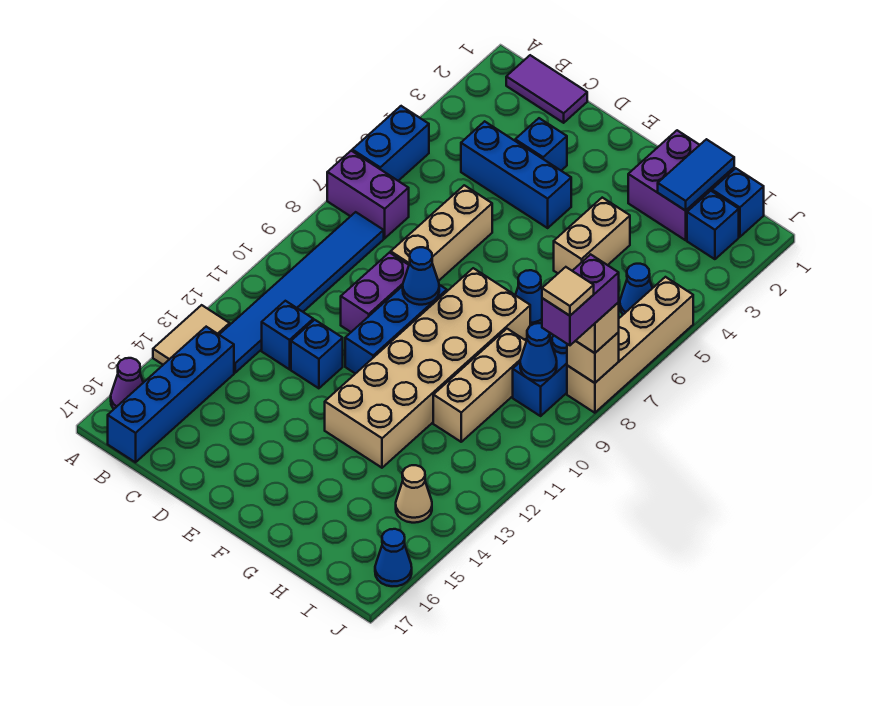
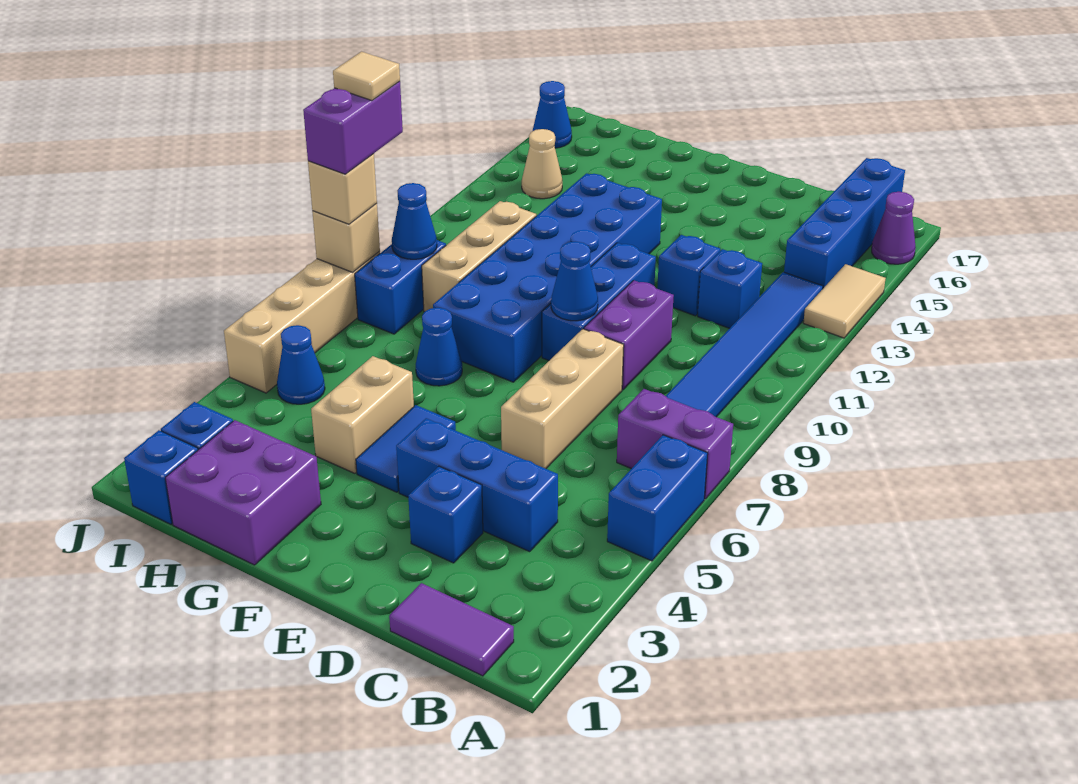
tan brick F8:G13 level 1 -> blue brick F8:G13 level 1
blue tile H1:H2 level 2 -> blue tile F4:F5 level 1

